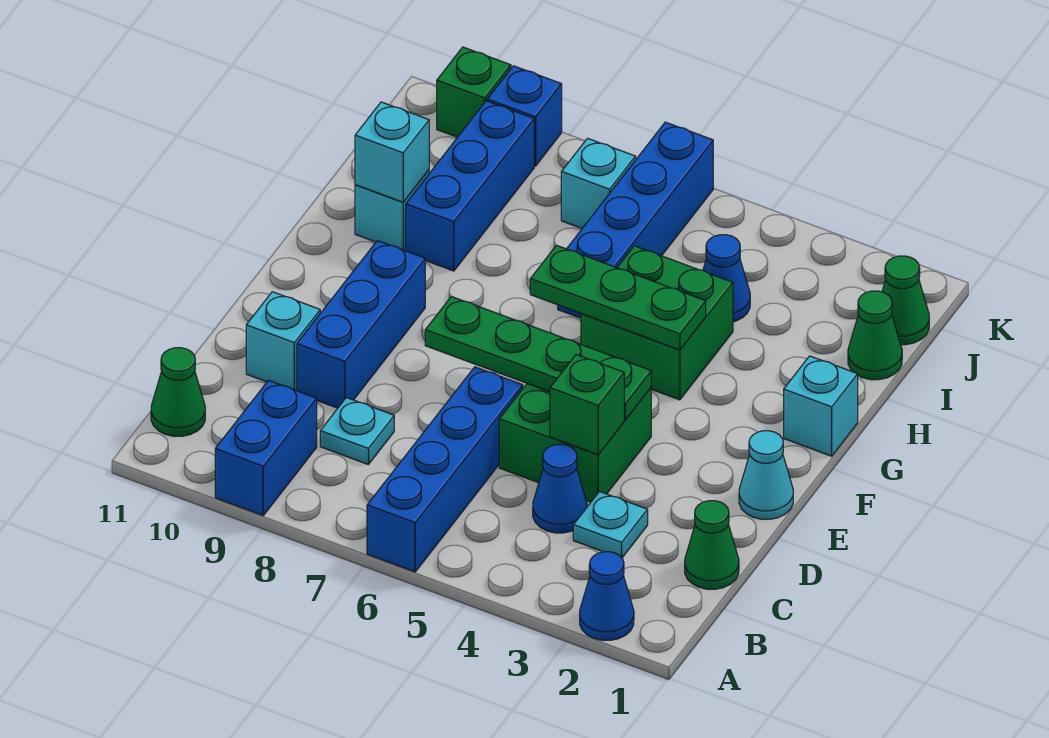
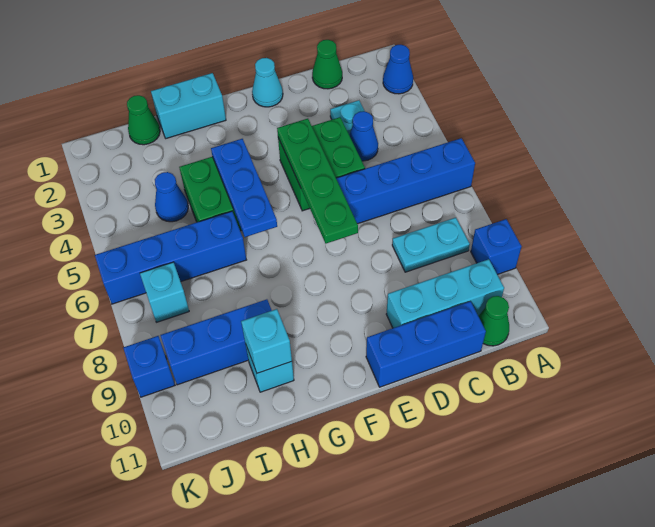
blue brick A9:B9 level 1 -> blue brick A9 level 1
cyan plate C8 level 1 -> cyan plate B8:C8 level 1
green brick D4 level 2 -> none
blue brick D9:F9 level 1 -> blue brick C11:E11 level 1
cyan brick D10 level 1 -> cyan brick B10:D10 level 1
cyan brick G1 level 1 -> cyan brick G1:H1 level 1
green plate G4:G6 level 2 -> blue plate G4:G6 level 2
green cone J1 level 1 -> none
green brick K10 level 1 -> none

